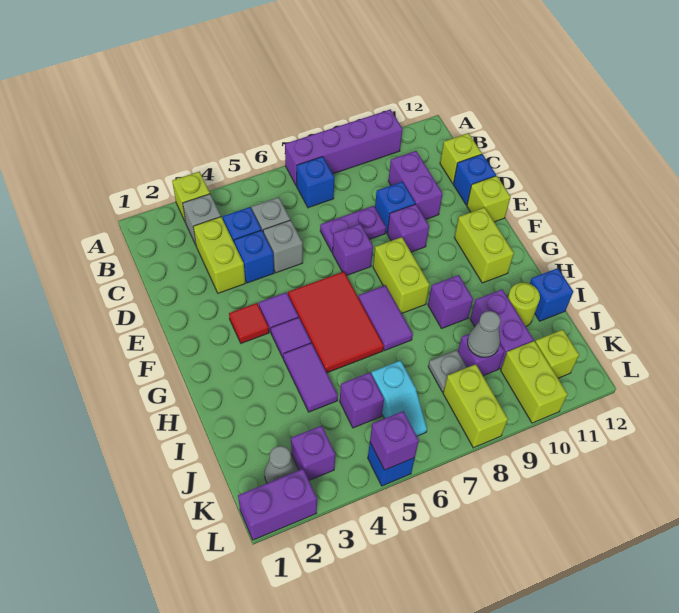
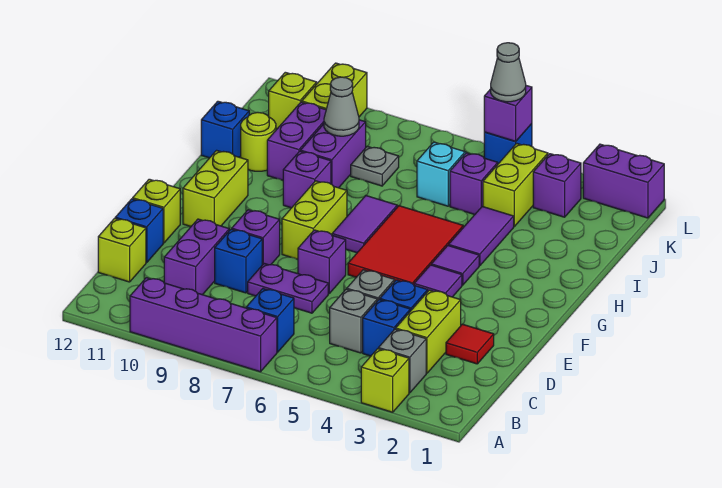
red tile F3 level 1 -> red tile D2 level 1
purple brick J9 level 1 -> purple brick I9:J9 level 1
grey cone K2 level 1 -> grey cone L5 level 3
lime brick K8:L8 level 1 -> lime brick J4:K4 level 1

